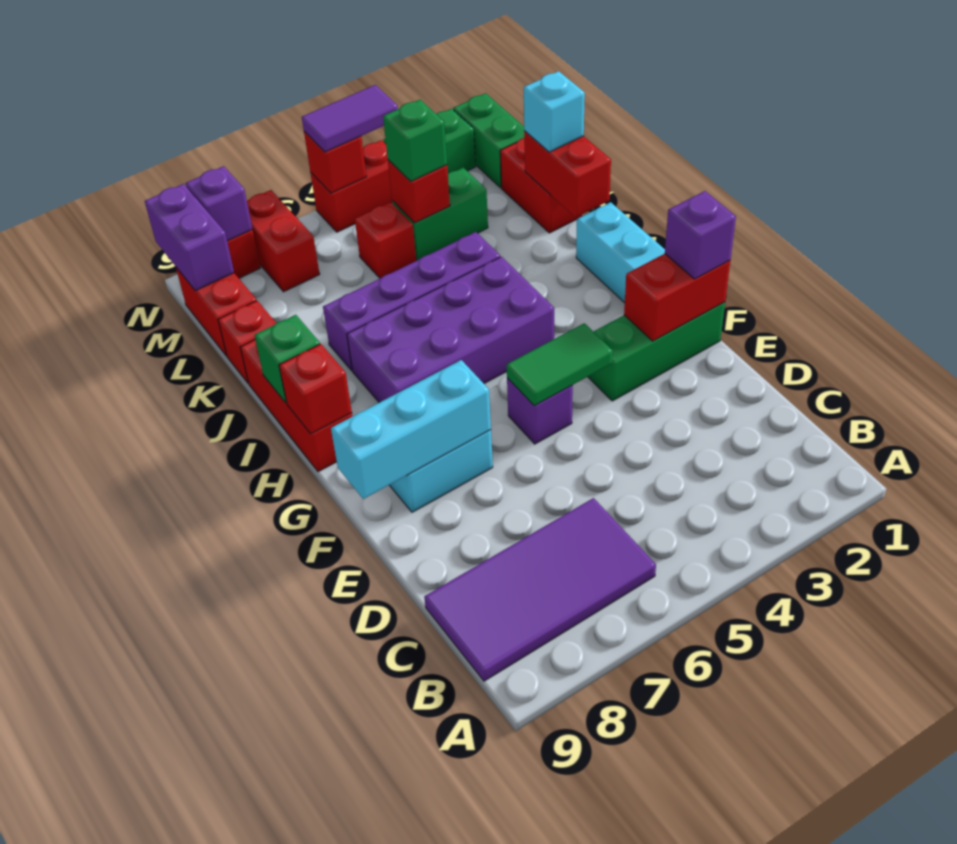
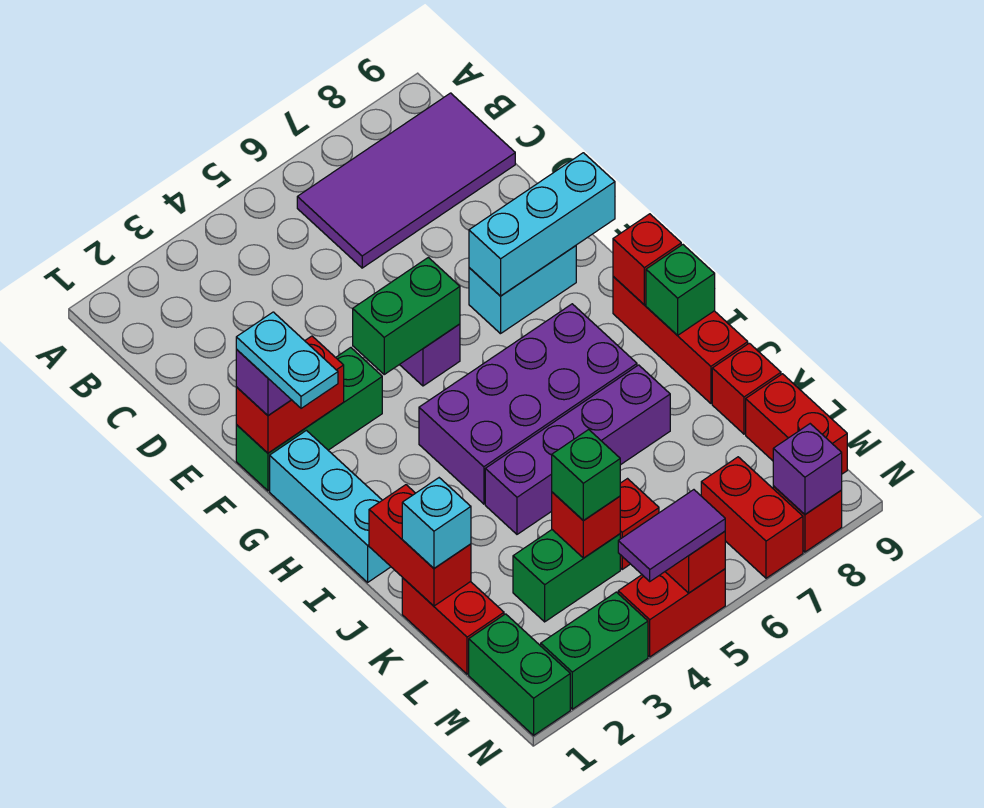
none -> cyan plate F1:G1 level 4
green tile F4:F5 level 2 -> green brick F4:F5 level 2
purple brick M9:N9 level 2 -> none

